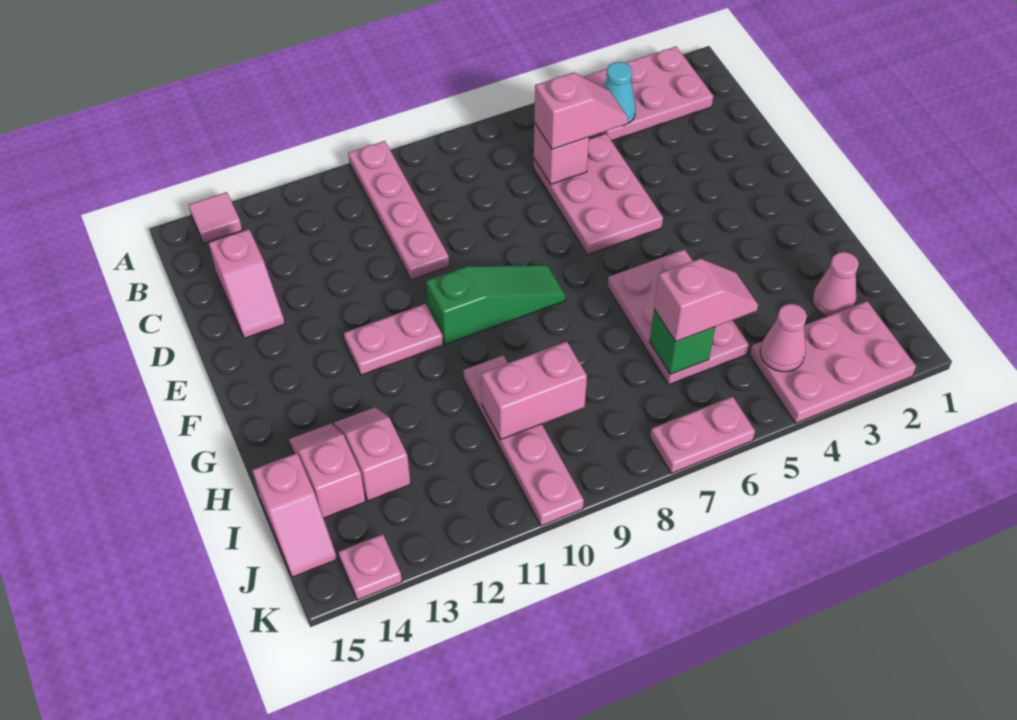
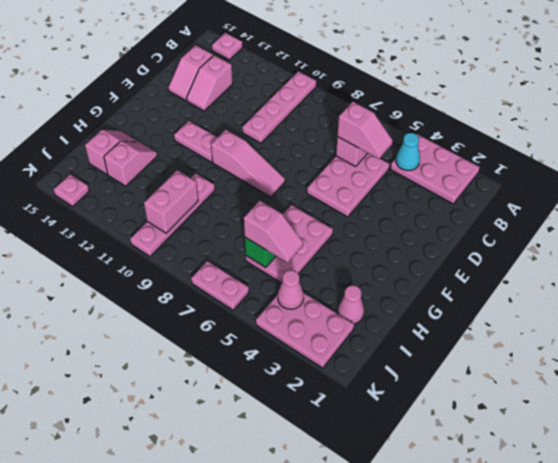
pink tile A14 level 1 -> pink plate A14 level 1
green slope F8:F10 level 1 top 10 -> pink slope F8:F10 level 1 top 10
pink brick I9:I10 level 2 -> pink brick I10:J10 level 2
pink slope I15:J15 level 1 top I -> pink slope C13:D13 level 1 top C

